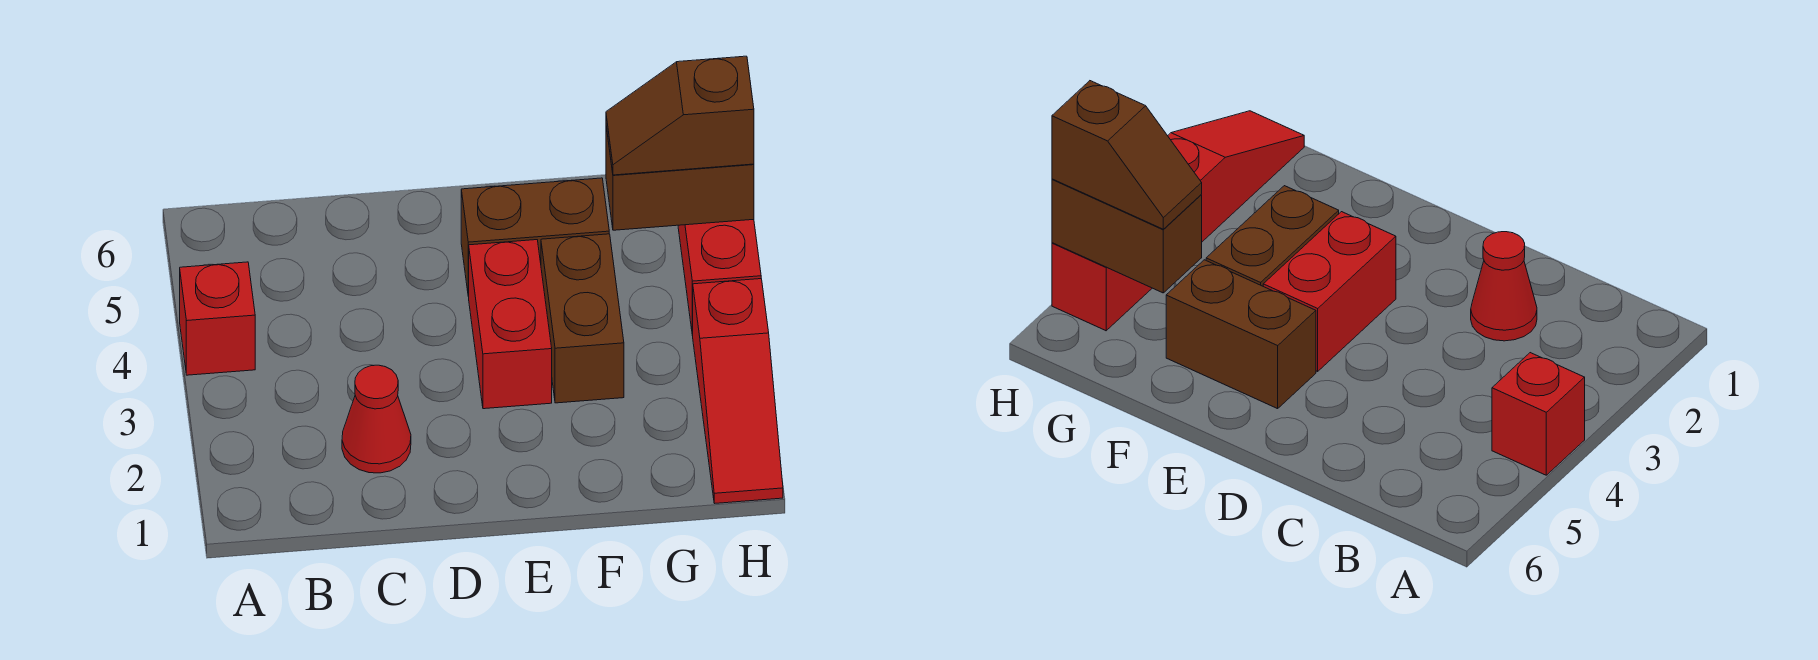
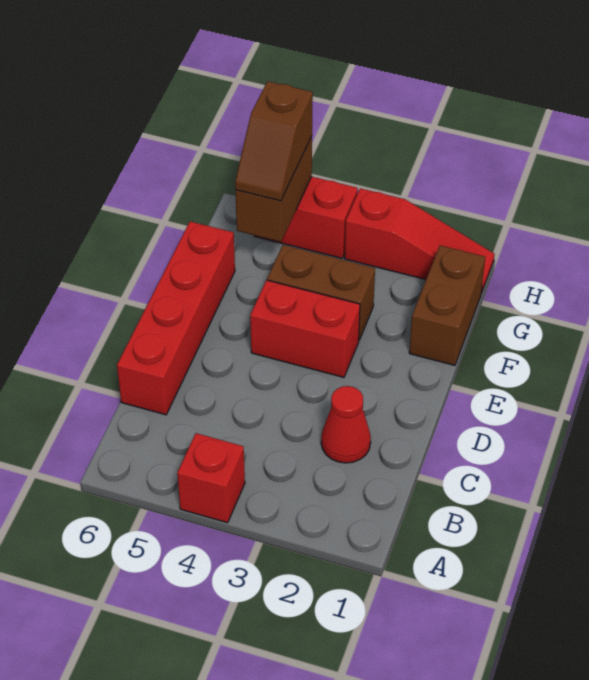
none -> red brick C6:F6 level 1
brown brick E5:F5 level 1 -> brown brick F1:G1 level 1

